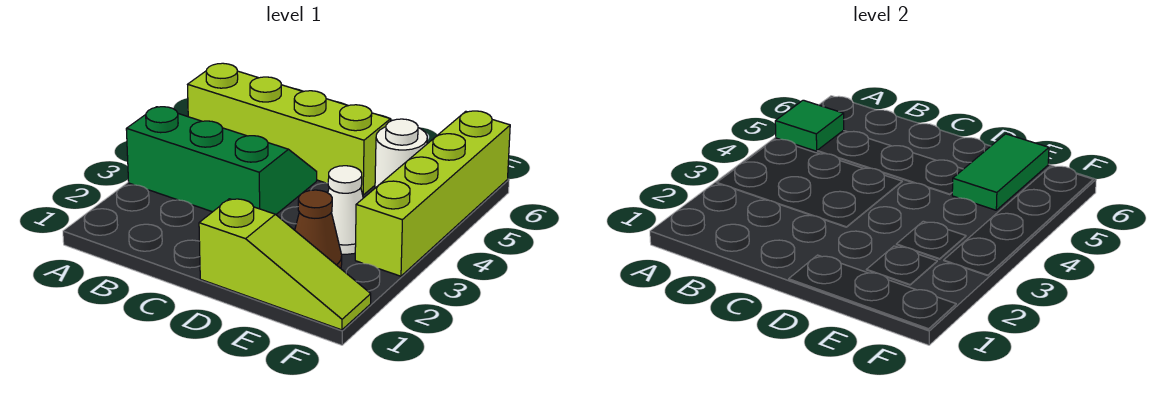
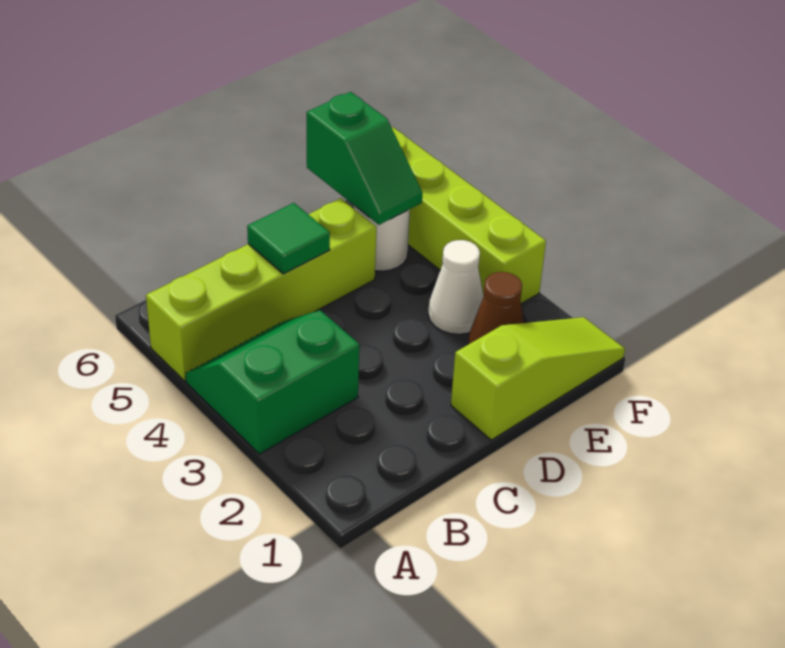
green slope A3:C4 level 1 top 3 -> green slope A3:B4 level 1 top 3
green tile A5 level 2 -> green tile C5 level 2
green tile E5:E6 level 2 -> green slope E5:E6 level 2 top 6

